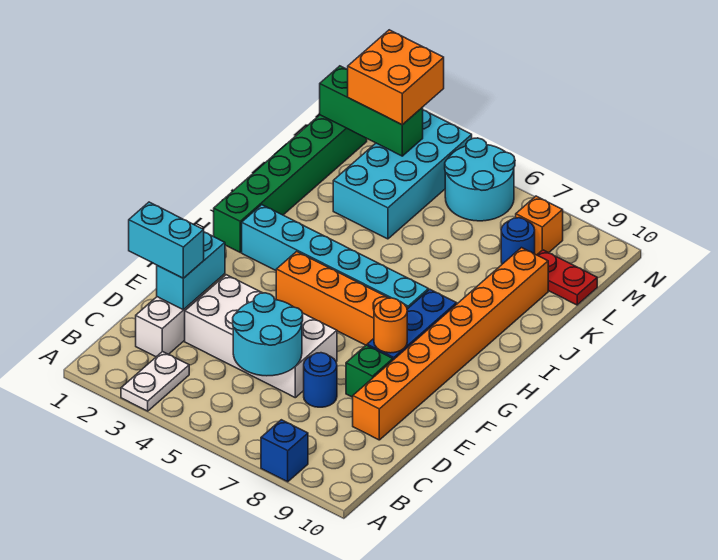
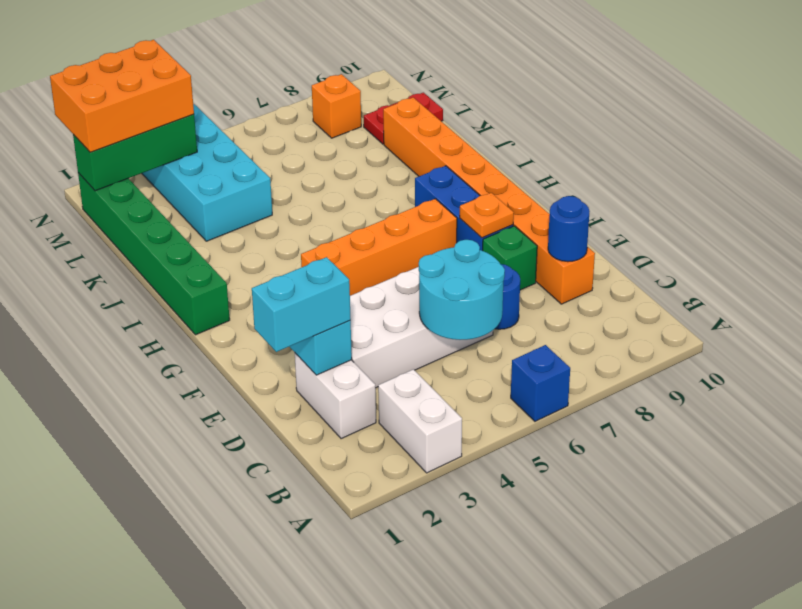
white plate A3:B3 level 1 -> white brick A3:B3 level 1
blue brick A8 level 1 -> blue brick A6 level 1
orange round brick F8 level 2 -> orange plate F8 level 2
cyan brick H2:H7 level 1 -> none
blue round brick L8 level 1 -> blue round brick D9 level 2
orange brick M2:N3 level 3 -> orange brick M1:N3 level 3
cyan round brick M5:N6 level 1 -> none

